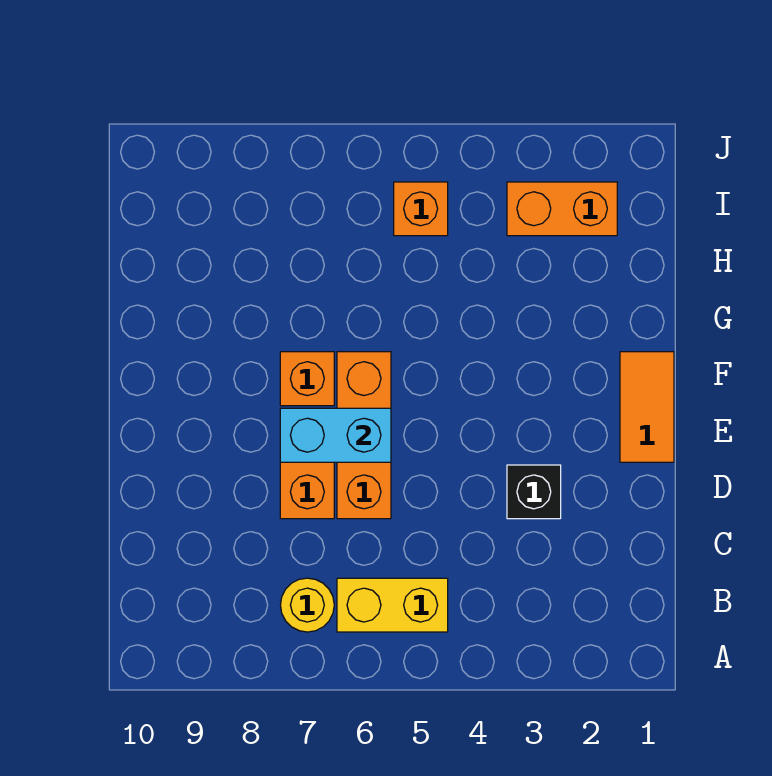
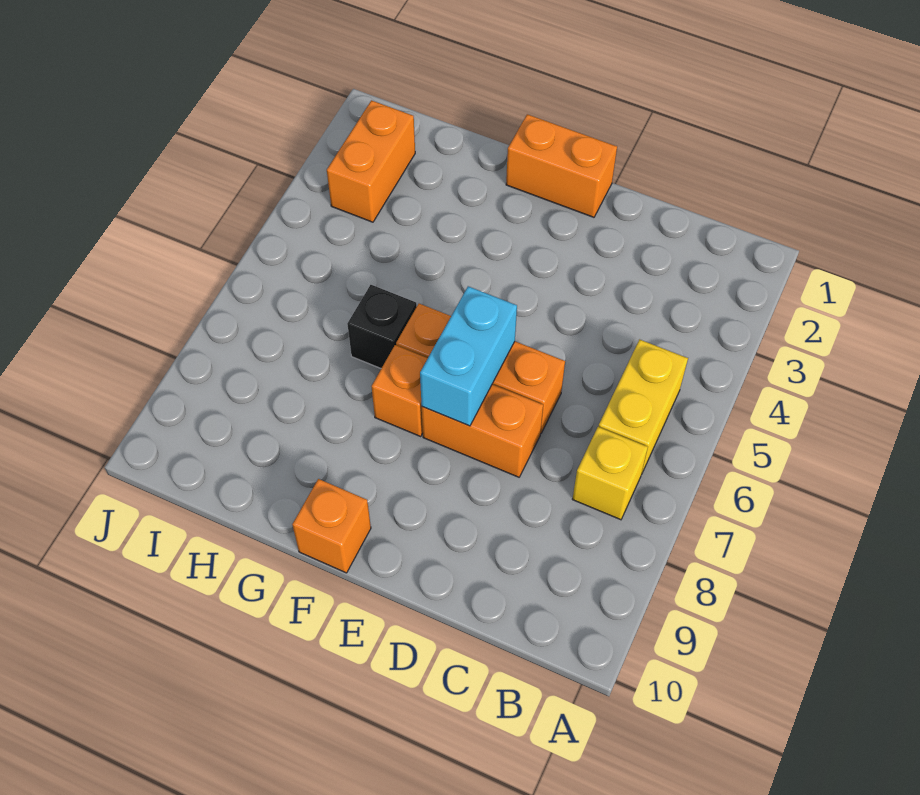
yellow round brick B7 level 1 -> yellow brick B7 level 1
black brick D3 level 1 -> black brick G6 level 1
orange tile E1:F1 level 1 -> orange brick E1:F1 level 1
orange brick I5 level 1 -> orange brick F10 level 1

